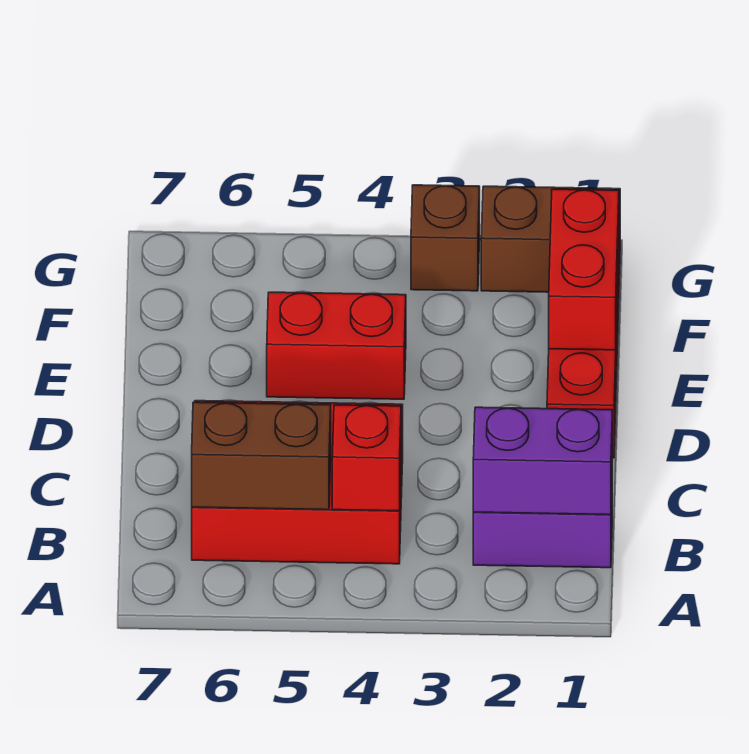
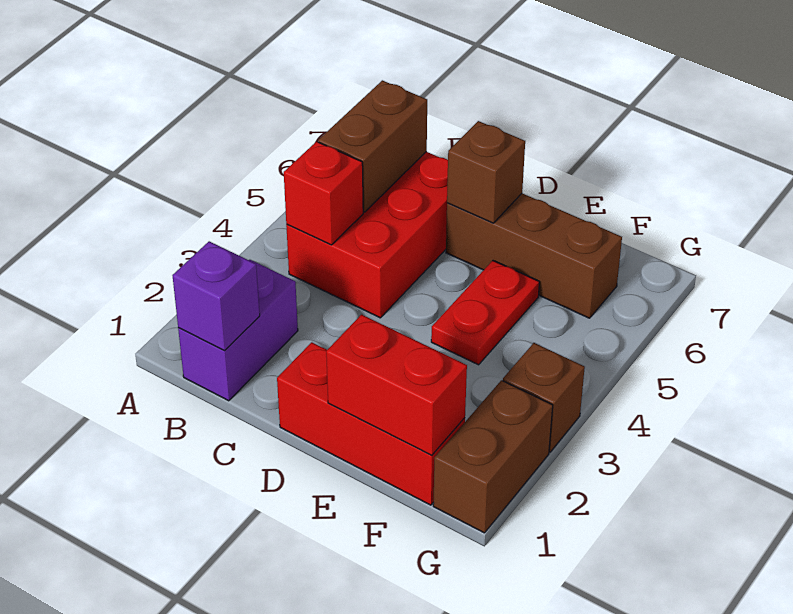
purple brick B1:B2 level 2 -> purple brick B1 level 2
none -> brown brick D6:F6 level 1
none -> brown brick D6 level 2
red brick E4:E5 level 1 -> red plate E4:E5 level 1

